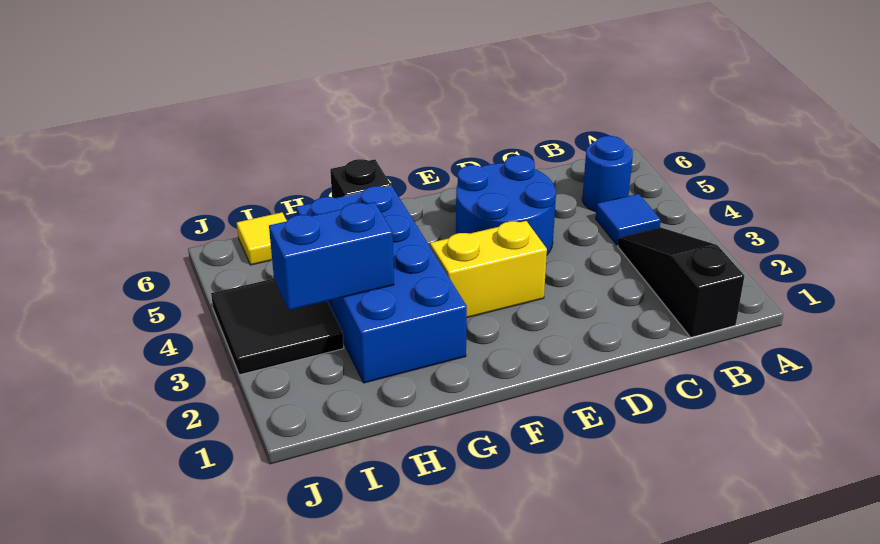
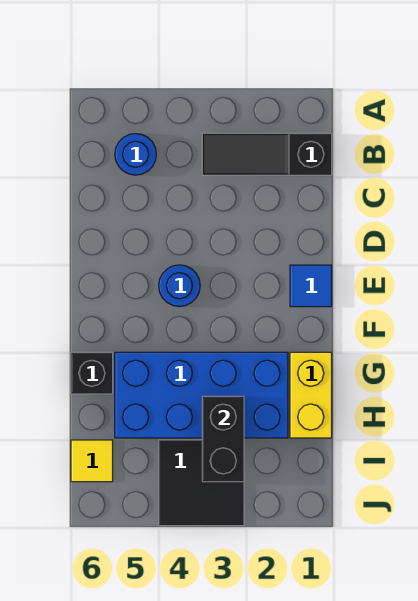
blue tile B4 level 1 -> blue tile E1 level 1
blue round brick D4:E5 level 1 -> blue round brick E4 level 1
yellow brick E3:F3 level 1 -> yellow brick G1:H1 level 1
blue brick H3:I3 level 2 -> black brick H3:I3 level 2

